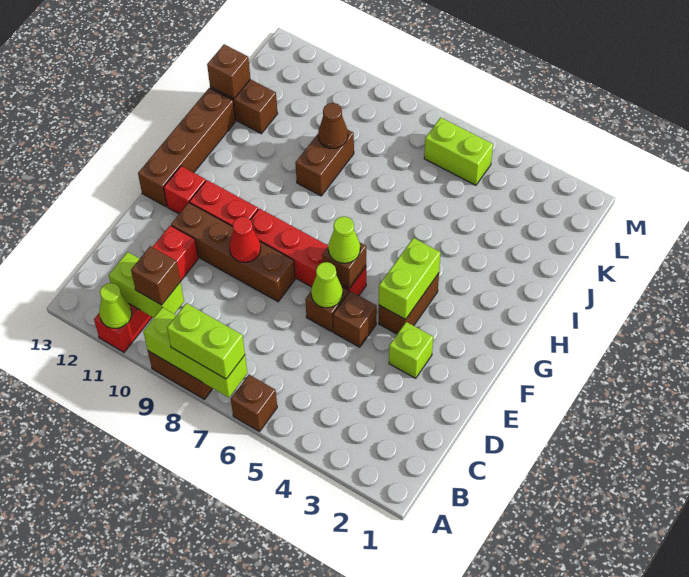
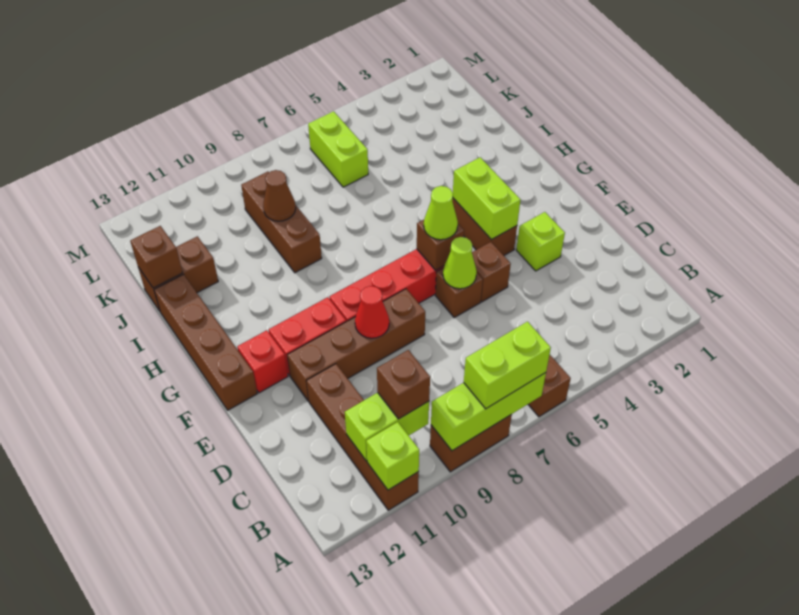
red brick A11:D11 level 1 -> brown brick A11:D11 level 1
lime cone A11 level 2 -> lime brick A11 level 2
brown brick I9:J9 level 1 -> brown brick I9:K9 level 1
lime brick L5:L6 level 1 -> lime brick K6:L6 level 1

